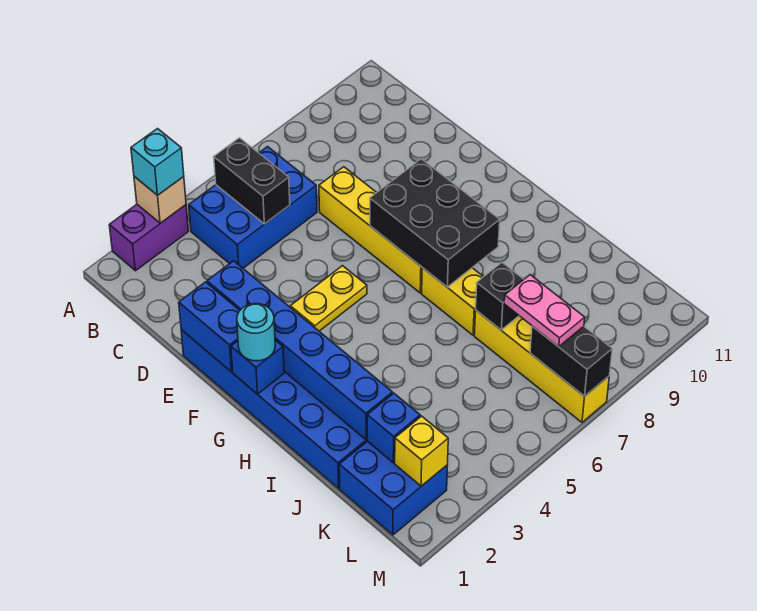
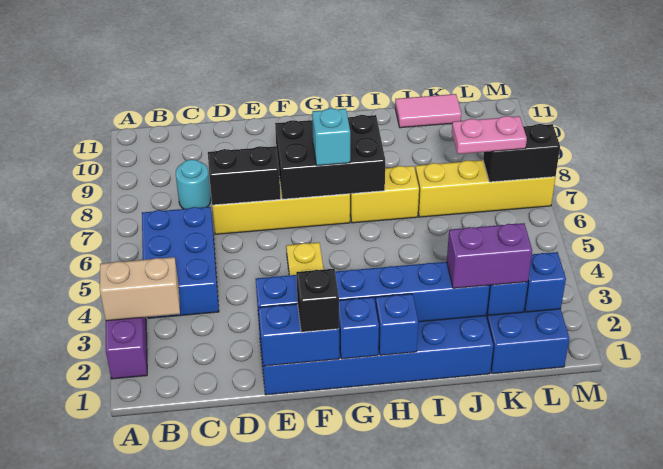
tan brick A3 level 2 -> tan brick A3:B3 level 2
cyan brick A3 level 3 -> cyan brick G7 level 3
black brick B5:C5 level 2 -> black brick D7:E7 level 2
cyan round brick G1 level 3 -> cyan round brick C8 level 1
none -> blue brick H1 level 2
none -> purple brick J2:K2 level 3
black brick J7 level 2 -> black brick F1 level 3
none -> pink tile J11:K11 level 1
yellow brick L2 level 2 -> blue brick L2 level 2

